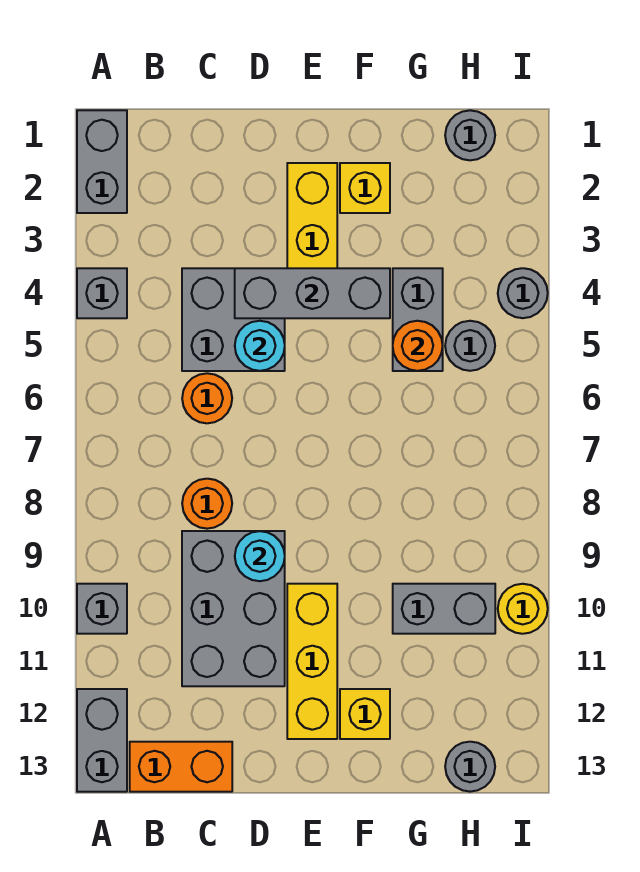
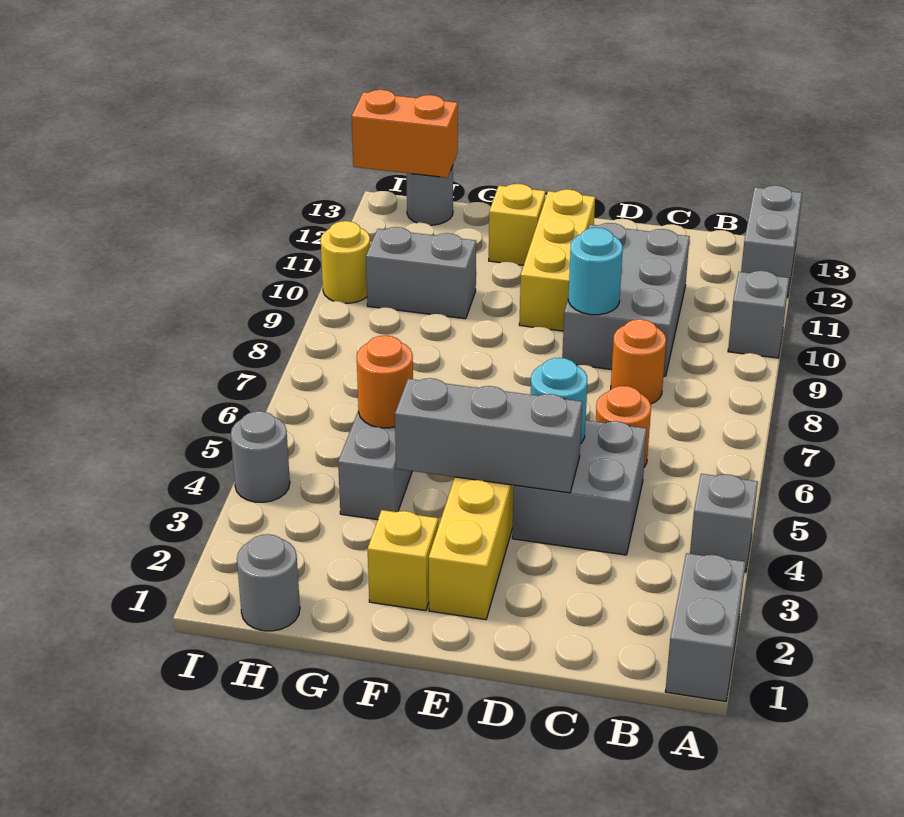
orange brick B13:C13 level 1 -> orange brick H13:I13 level 2
grey round brick H5 level 1 -> none

